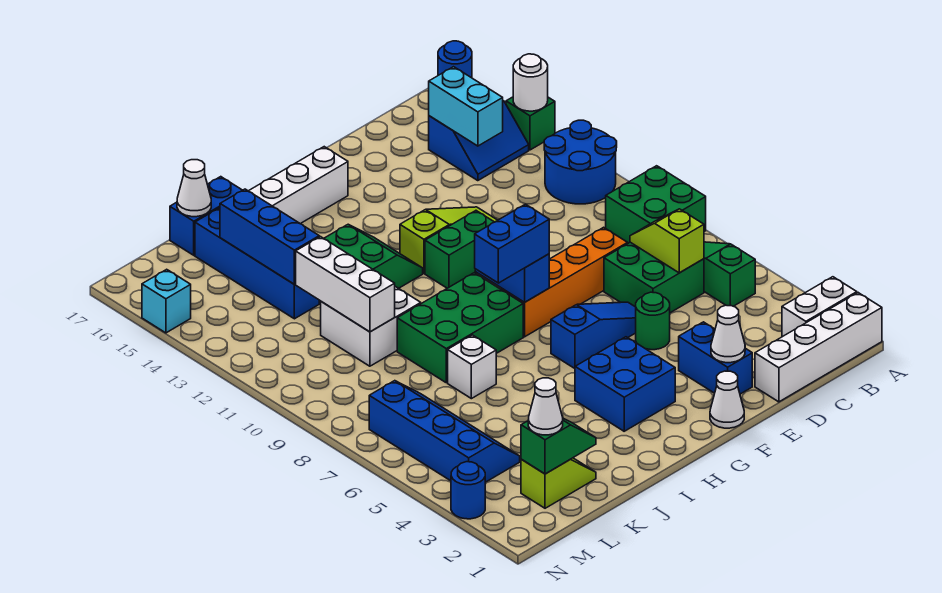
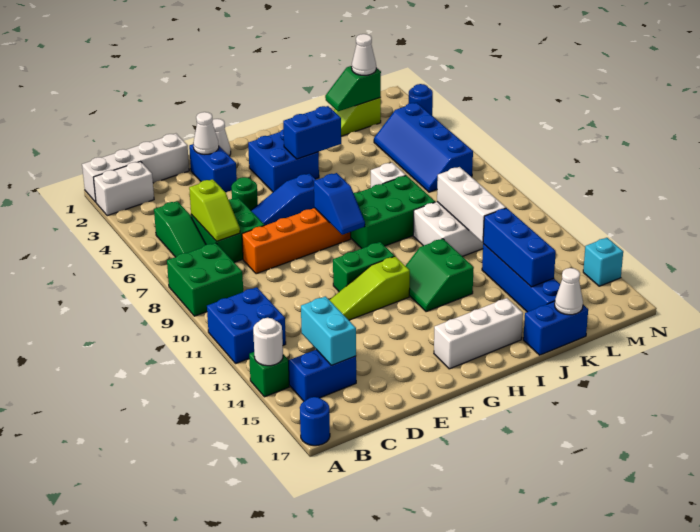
blue round brick A11:B12 level 1 -> blue brick A11:B12 level 1
blue brick G8:H8 level 3 -> blue brick H4:I4 level 2

